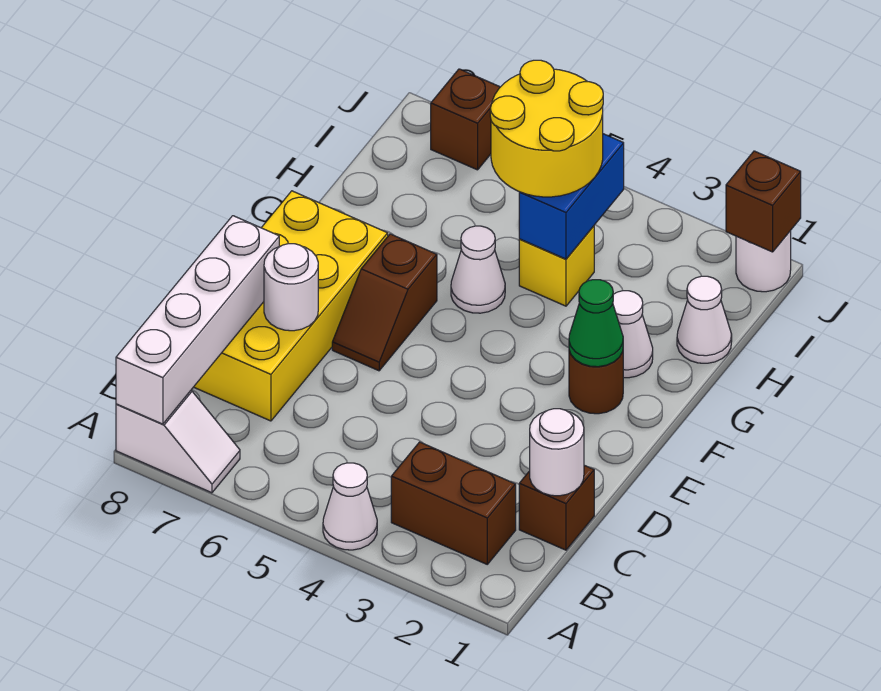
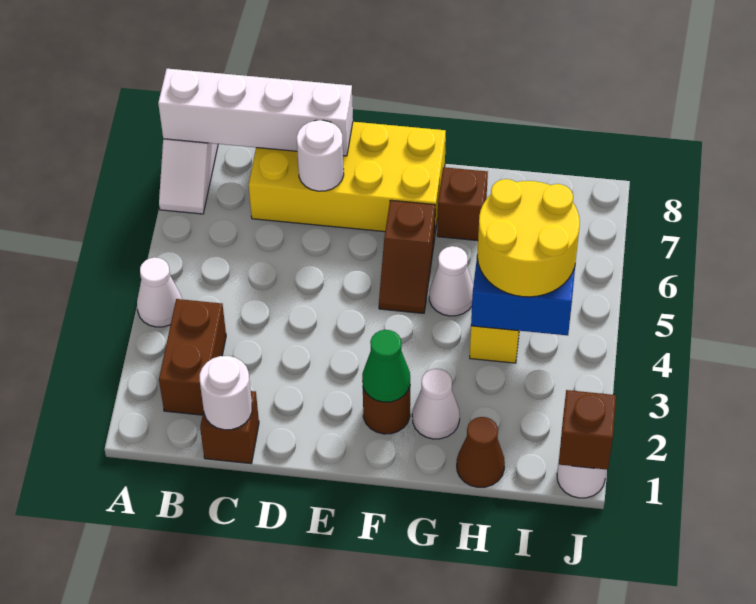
brown slope E6:F6 level 1 top F -> brown slope F5:F6 level 1 top 6
white cone H1 level 1 -> brown cone H1 level 1
brown brick J7 level 1 -> brown brick G7 level 1

